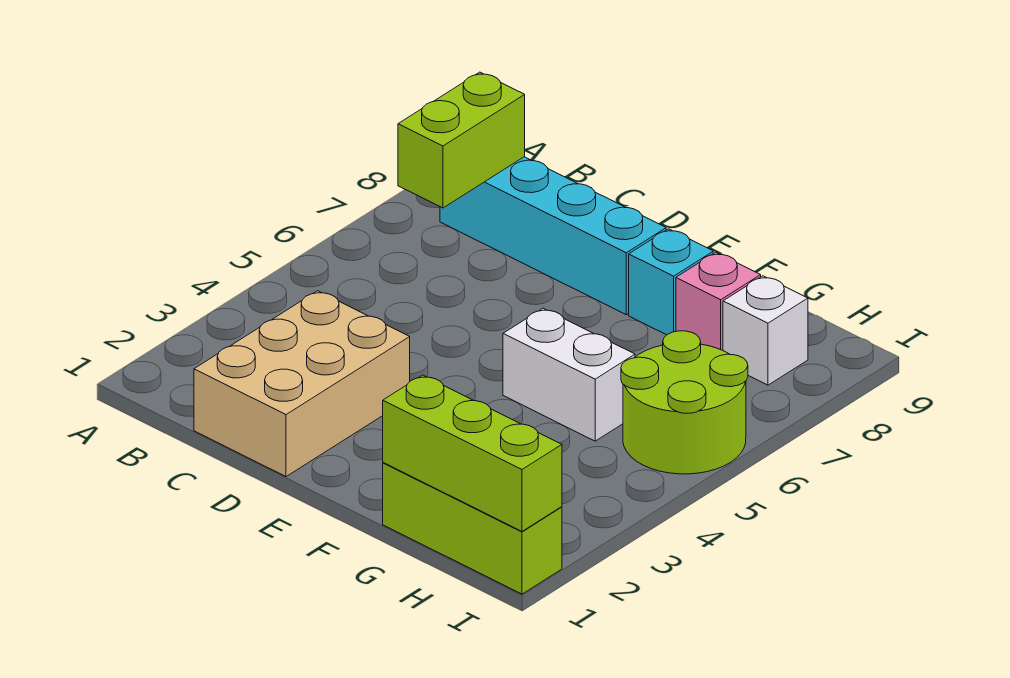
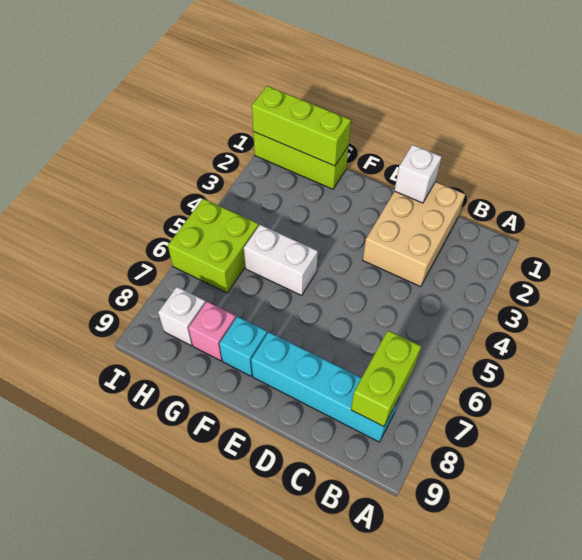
none -> white brick D1 level 2
lime round brick H5:I6 level 1 -> lime brick H5:I6 level 1

